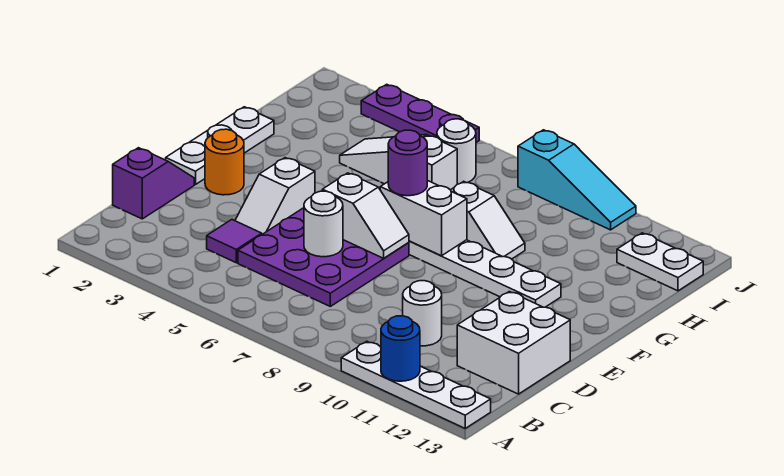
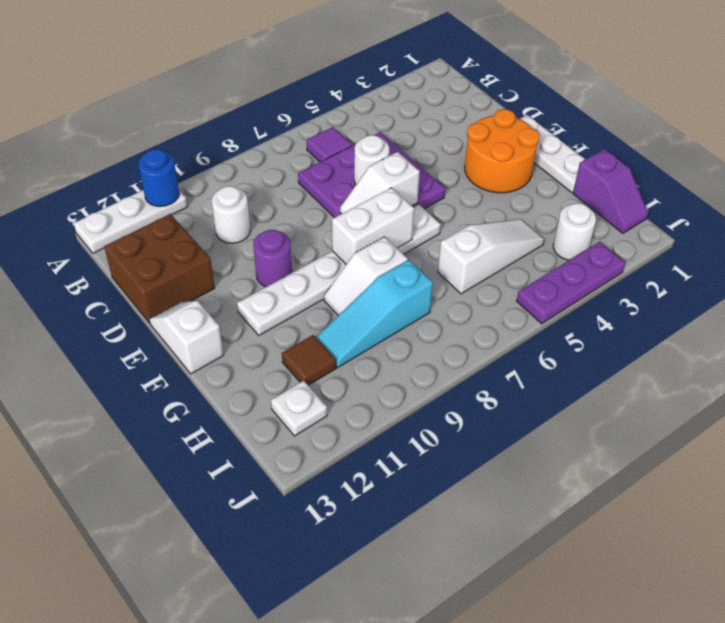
white plate A10:A13 level 1 -> white plate A11:A13 level 1
purple slope C1:D1 level 1 top C -> purple slope H1:I1 level 1 top H
purple tile C4 level 1 -> purple tile B6 level 1
white brick C12:D13 level 1 -> brown brick C12:D13 level 1
white slope D4:E4 level 1 top E -> white slope E13:F13 level 1 top F
orange round brick E2 level 1 -> orange round brick E2:F3 level 1
purple round brick F7 level 3 -> purple round brick E10 level 1
none -> brown tile H11 level 1
white round brick I6 level 1 -> white round brick I3 level 1
white plate I12:I13 level 1 -> white plate I12 level 1
cyan slope J8:J10 level 1 top 8 -> cyan slope H8:H10 level 1 top 8

